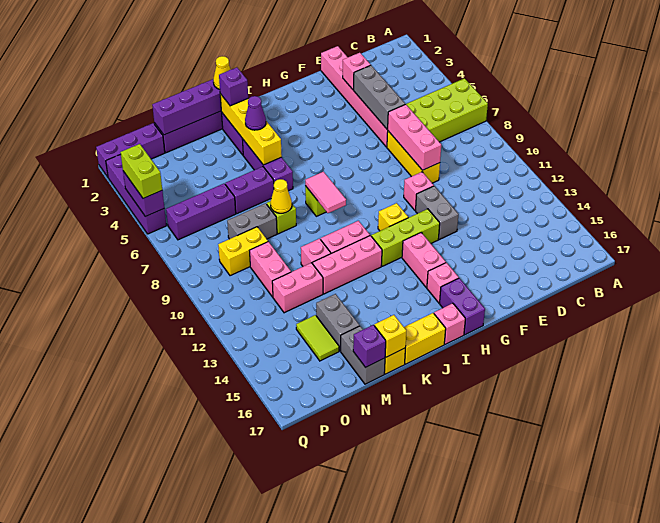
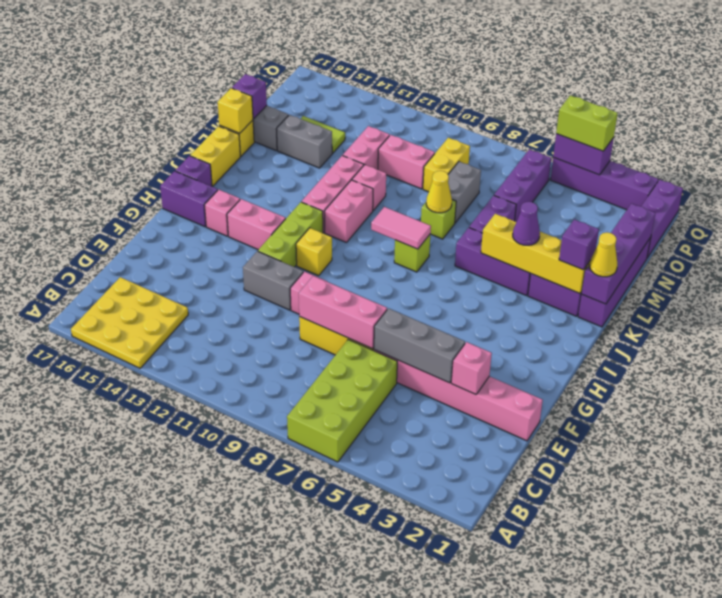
none -> yellow plate A14:C16 level 1
pink brick I17 level 1 -> purple brick I17 level 1

